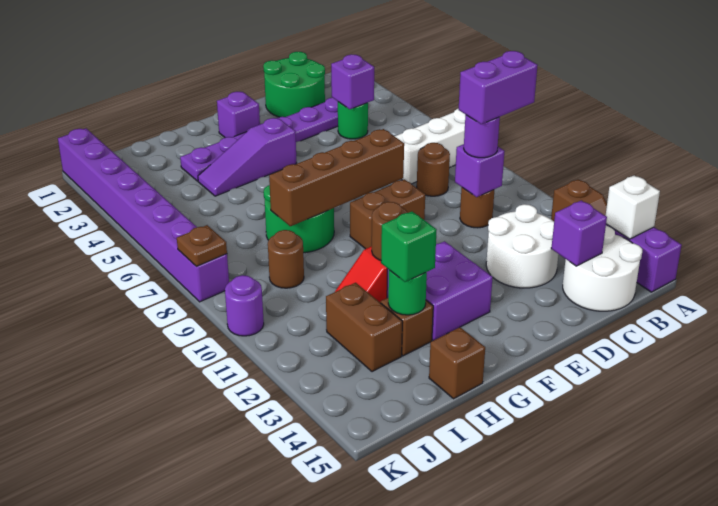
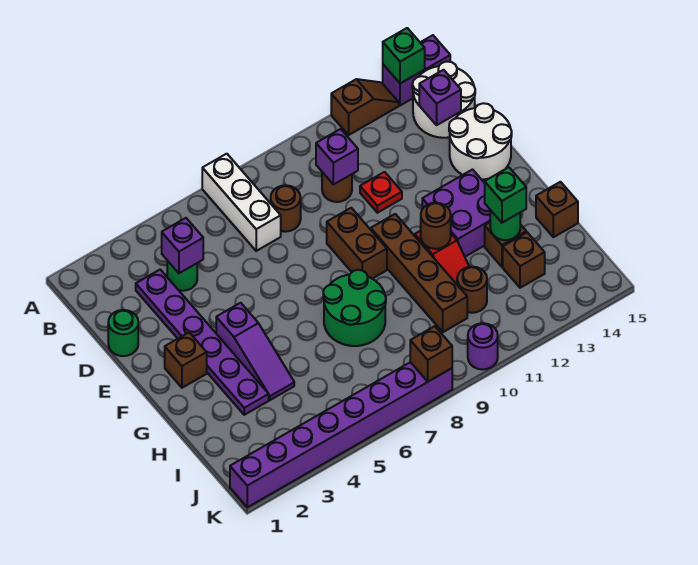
white brick A14 level 2 -> green brick A14 level 2
purple brick B10:C10 level 4 -> none
green round brick C1:D2 level 1 -> green round brick D1 level 1
purple round brick C10 level 3 -> none
white round brick C12:D13 level 1 -> white round brick D14:E15 level 1
none -> red plate D11 level 1
brown brick E8:H8 level 2 -> brown brick F10:I10 level 1
purple brick F2 level 1 -> brown brick F2 level 1
brown round brick I9 level 1 -> brown round brick I11 level 1
brown brick I12:I13 level 1 -> brown brick I13 level 1
brown plate K8 level 2 -> brown brick K8 level 2

